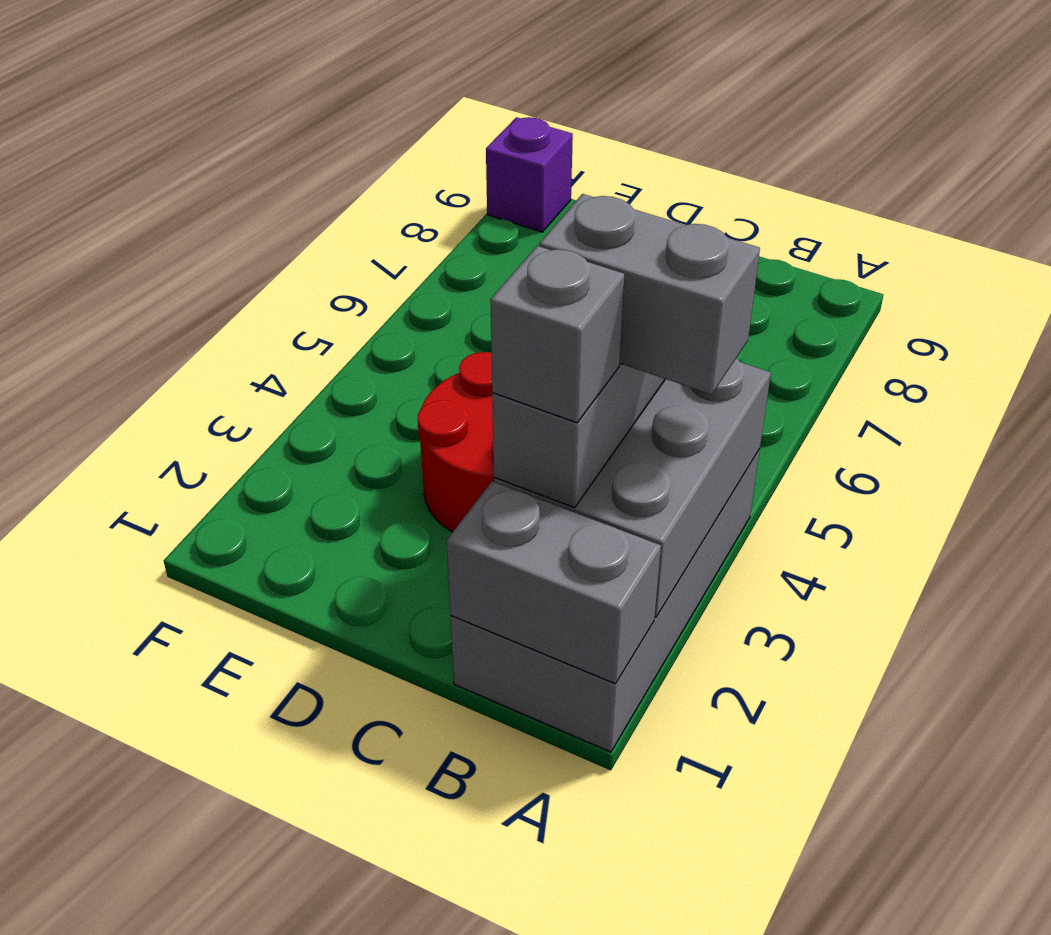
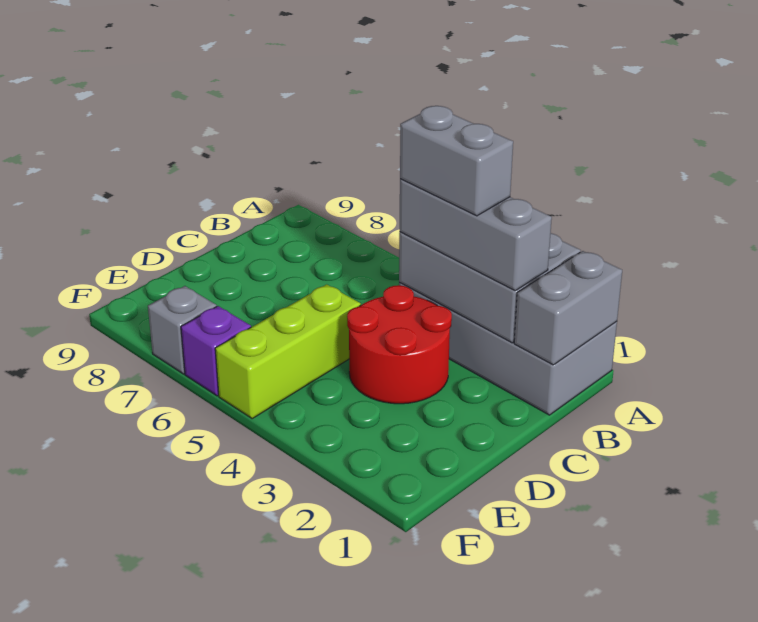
grey brick A3:B3 level 4 -> grey brick B3:B4 level 4
grey brick B2 level 4 -> grey brick F7 level 1
none -> lime brick D5:F5 level 1
purple brick F9 level 1 -> purple brick F6 level 1

